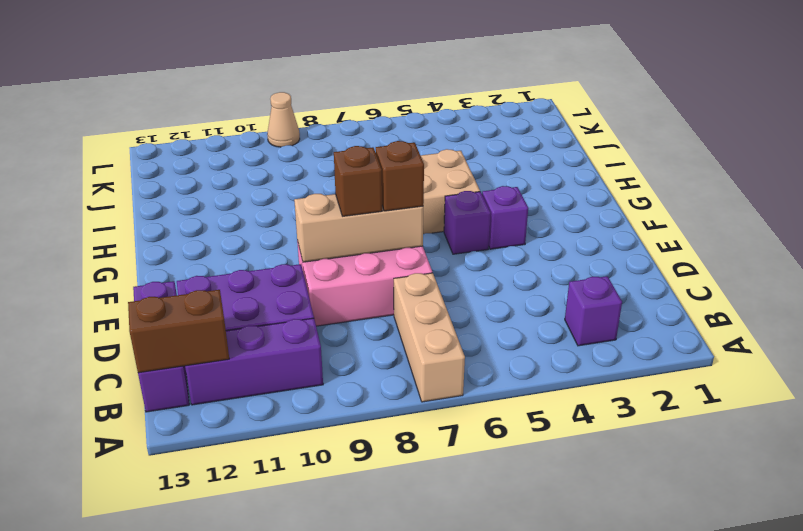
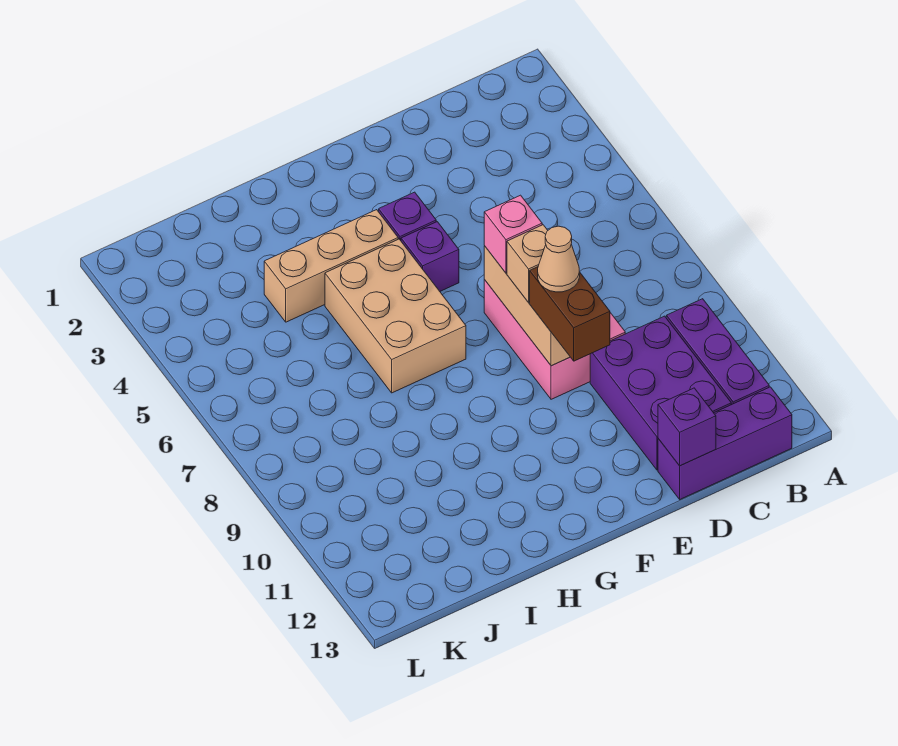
tan brick A7:C7 level 1 -> tan brick G4:I4 level 1
purple brick B3 level 1 -> purple brick D13 level 2
brown brick B12:B13 level 2 -> brown brick E9:E10 level 3
brown brick E7 level 3 -> pink brick E7 level 3
brown brick E8 level 3 -> tan brick E8 level 3
tan cone L9 level 1 -> tan cone E9 level 4

